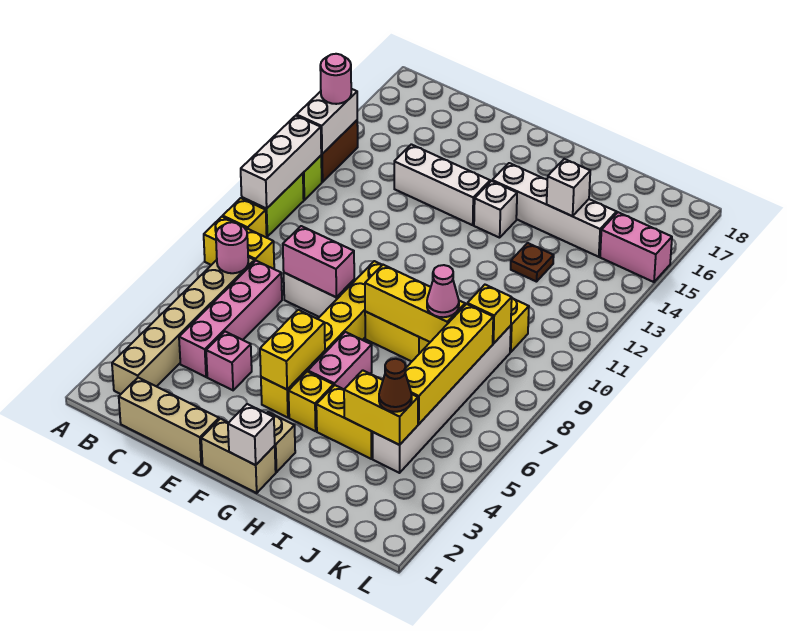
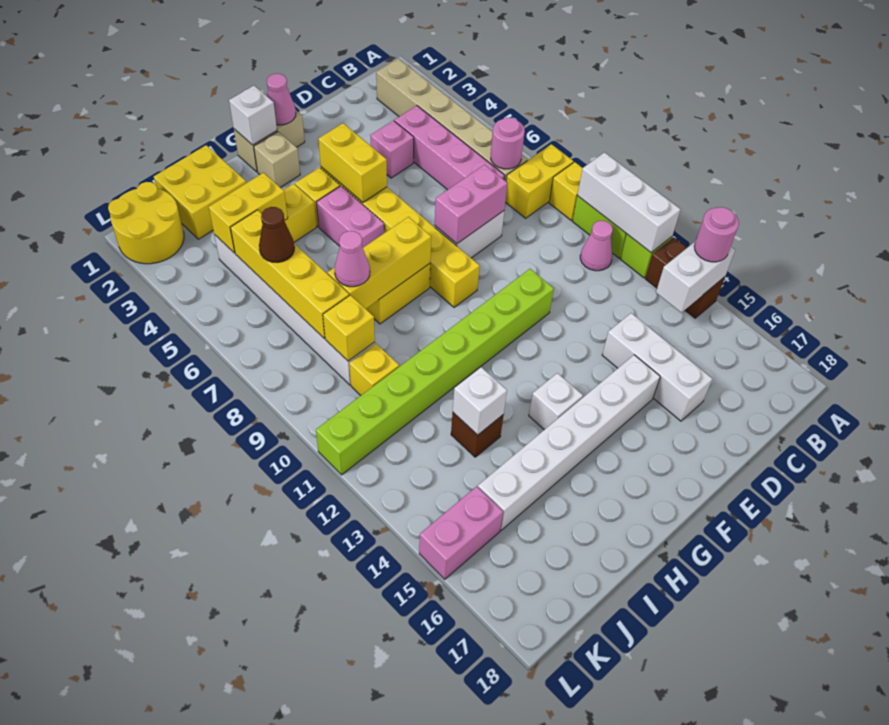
white brick A13:A14 level 2 -> white brick A14:B14 level 2
none -> pink cone B11 level 1
tan brick C1:E1 level 1 -> none
white brick D14:F14 level 1 -> white brick D14:D16 level 1
none -> lime brick E11:L11 level 1
none -> pink cone F1 level 2
white brick G15:J15 level 1 -> white brick E15:J15 level 1
none -> yellow brick I1:J2 level 1
brown plate I13 level 1 -> brown brick I13 level 1
white brick I15 level 2 -> white brick I13 level 2
brown cone J4 level 3 -> brown cone J6 level 3
none -> yellow round brick K1:L2 level 1

